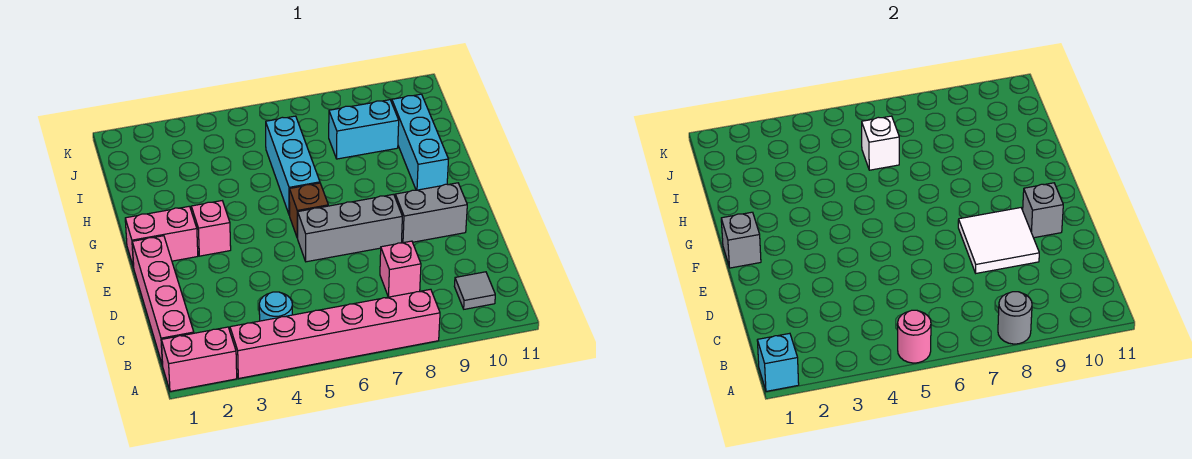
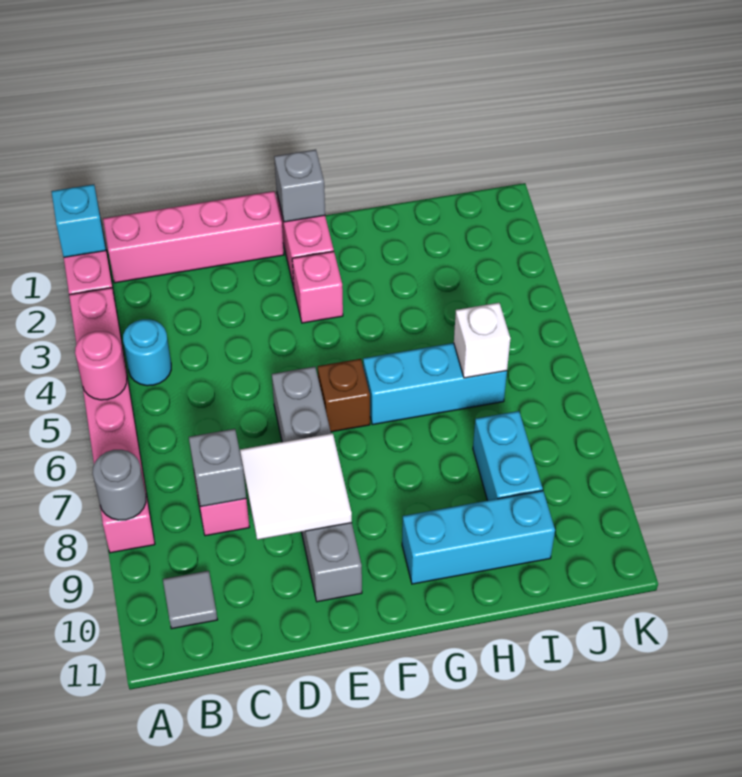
grey brick E10 level 2 -> grey brick C8 level 2

